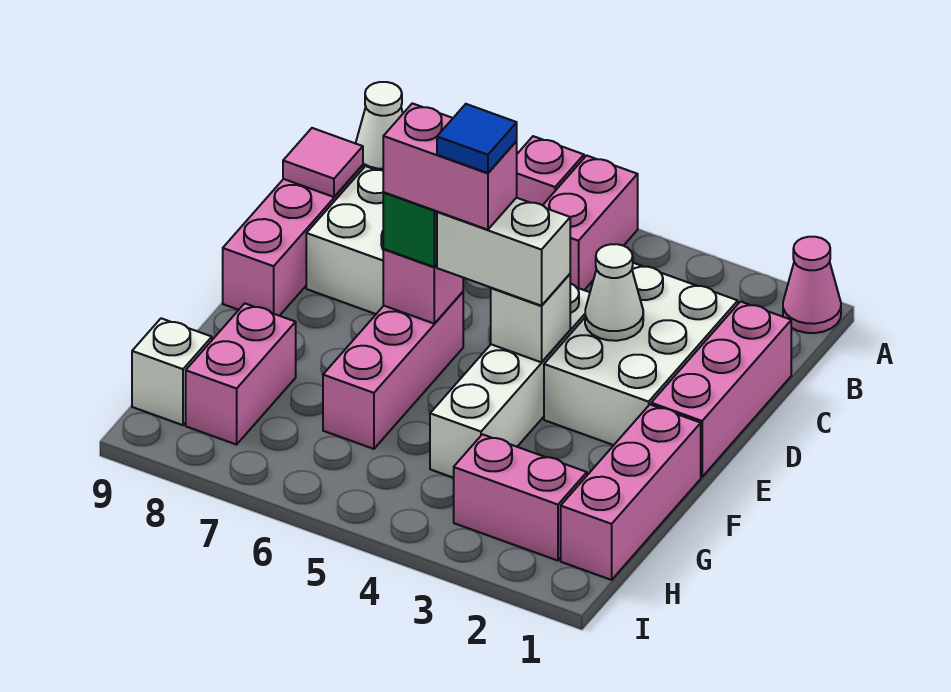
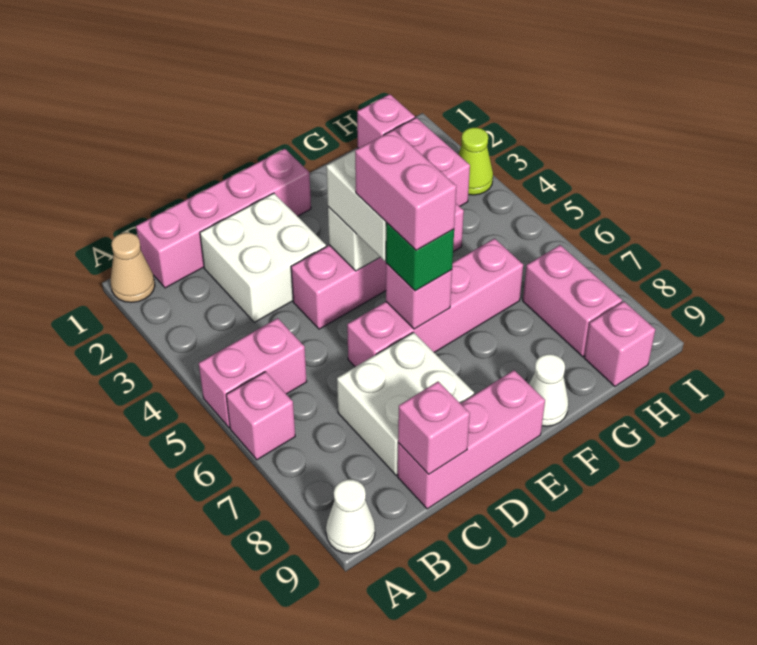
pink cone A1 level 1 -> tan cone A1 level 1
pink brick C1:E1 level 1 -> pink brick B1:E1 level 1
white brick C2:E3 level 1 -> white brick C2:D3 level 1
pink tile C9 level 2 -> pink brick C9 level 2
white cone D3 level 2 -> white cone F9 level 1
white brick D4:G4 level 1 -> pink brick D4:G4 level 1
blue tile E5 level 5 -> none
pink brick E6:G6 level 1 -> pink brick D6:G6 level 1
pink brick F1:H1 level 1 -> pink brick H1 level 1
pink brick G8:H8 level 1 -> pink brick H7:H8 level 1
white brick H9 level 1 -> pink brick H9 level 1
none -> lime cone I3 level 1

